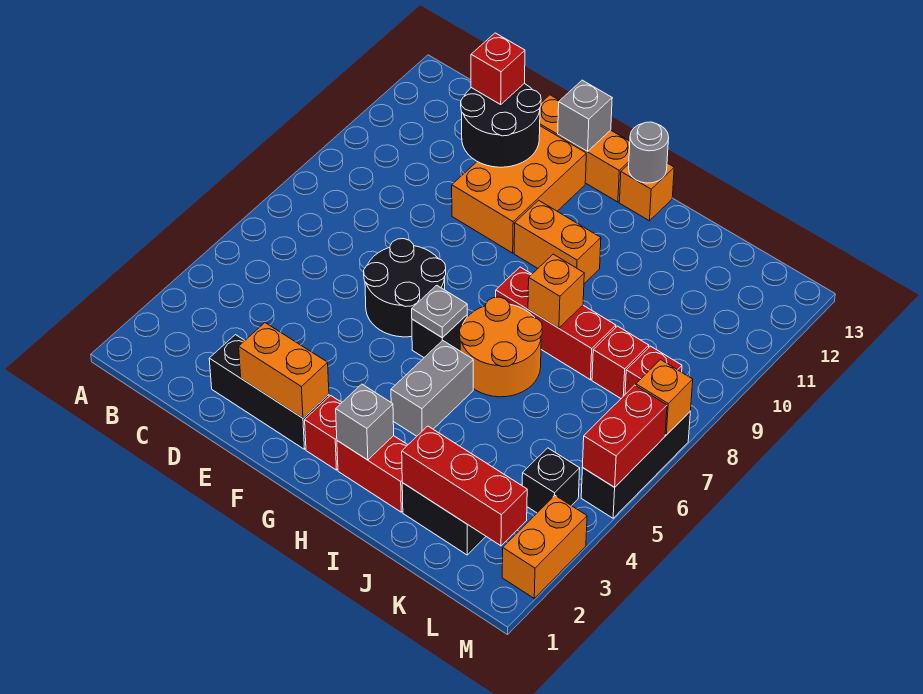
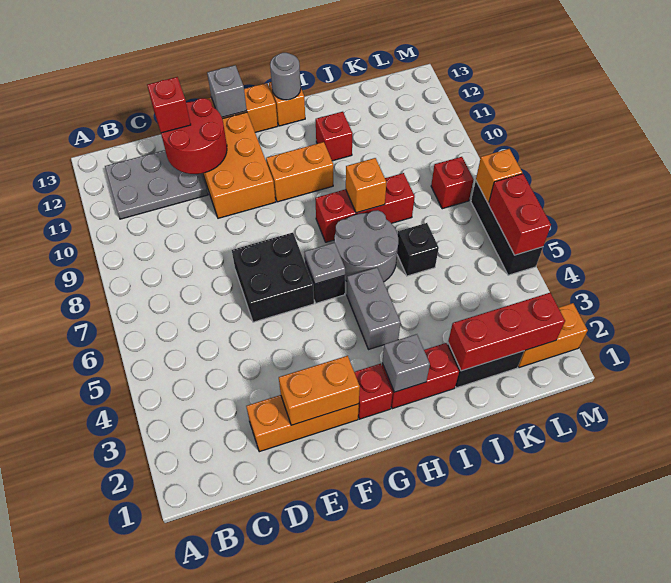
none -> grey plate B11:D12 level 1
black brick D2:F2 level 1 -> orange brick D2:F2 level 1
black round brick D11:E12 level 2 -> red round brick D11:E12 level 2
black round brick E6:F7 level 1 -> black brick E6:F7 level 1
orange round brick H6:I7 level 1 -> grey round brick H6:I7 level 1
red brick K8 level 1 -> red brick I11 level 1
black brick L4 level 1 -> black brick J6 level 1
orange brick M2:M3 level 1 -> orange brick L2:M2 level 1

